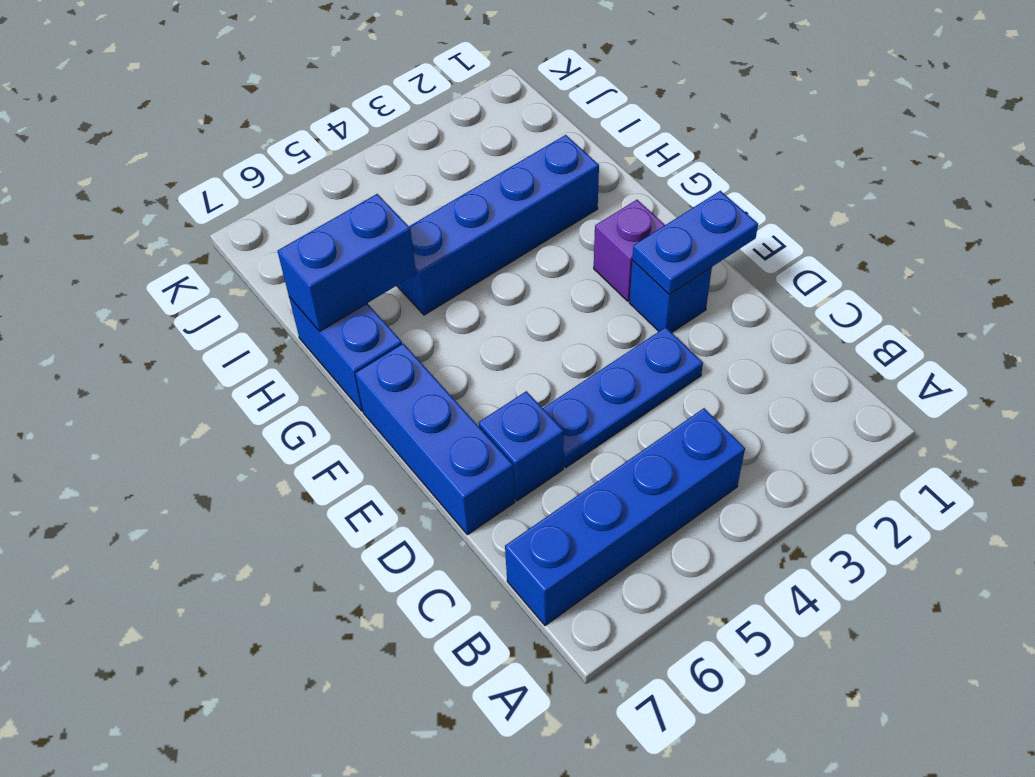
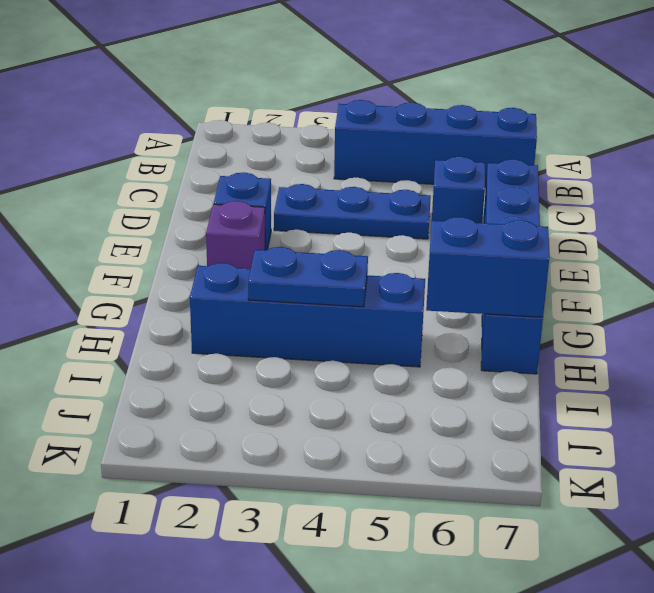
blue plate E1:E2 level 2 -> blue plate H3:H4 level 2

